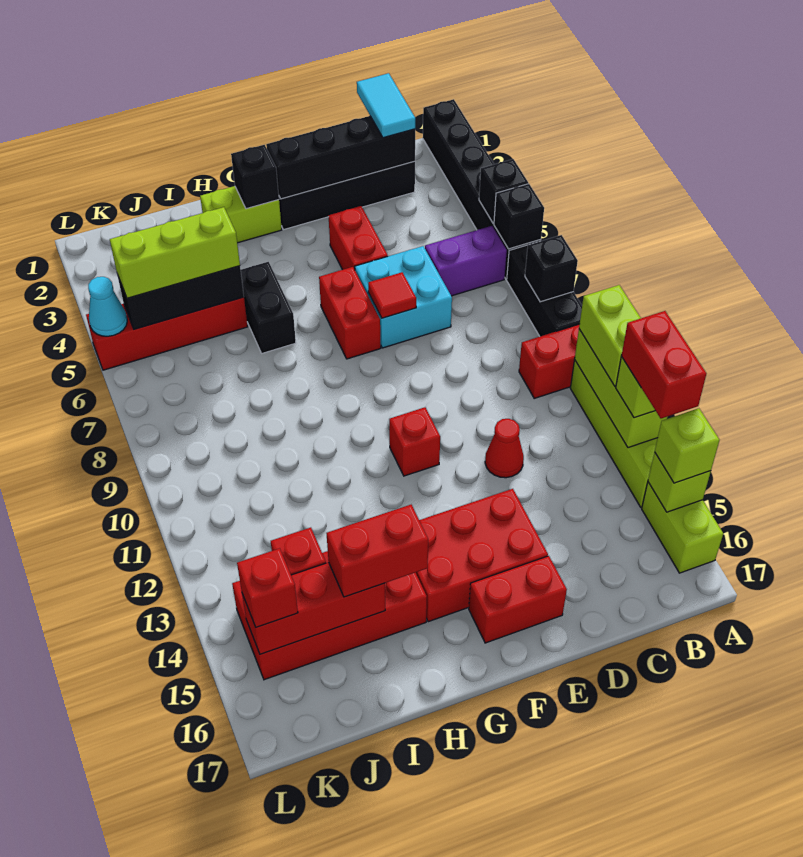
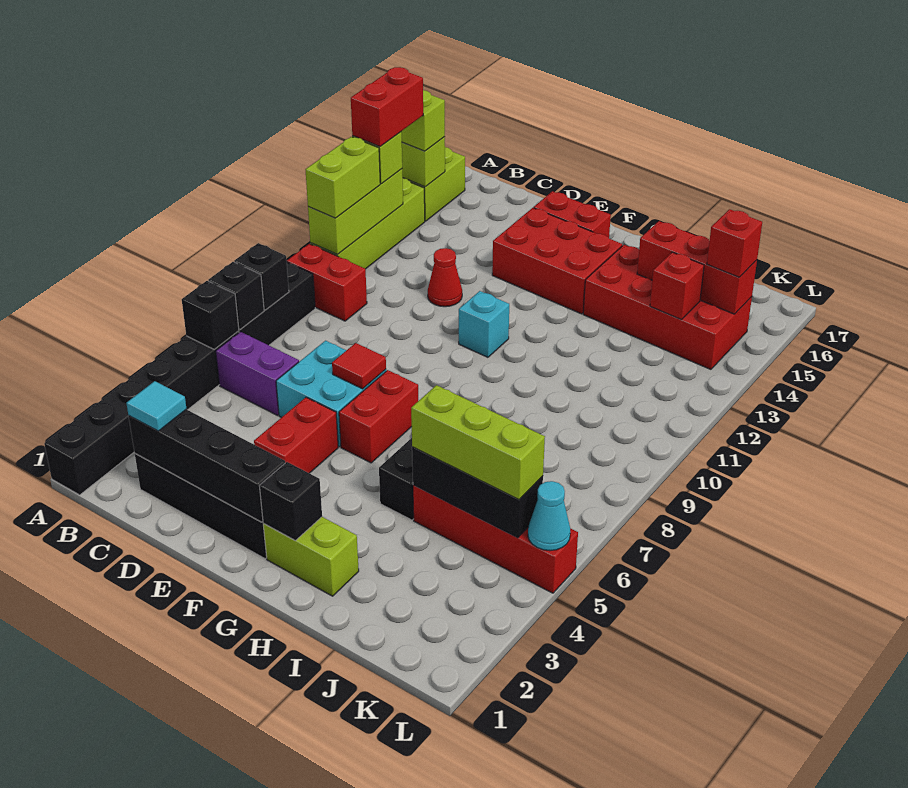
black brick A5 level 2 -> black brick A7 level 2
cyan tile C1:C2 level 3 -> cyan tile C2 level 3
red brick F11 level 1 -> cyan brick F11 level 1
red brick H15:I15 level 3 -> none

